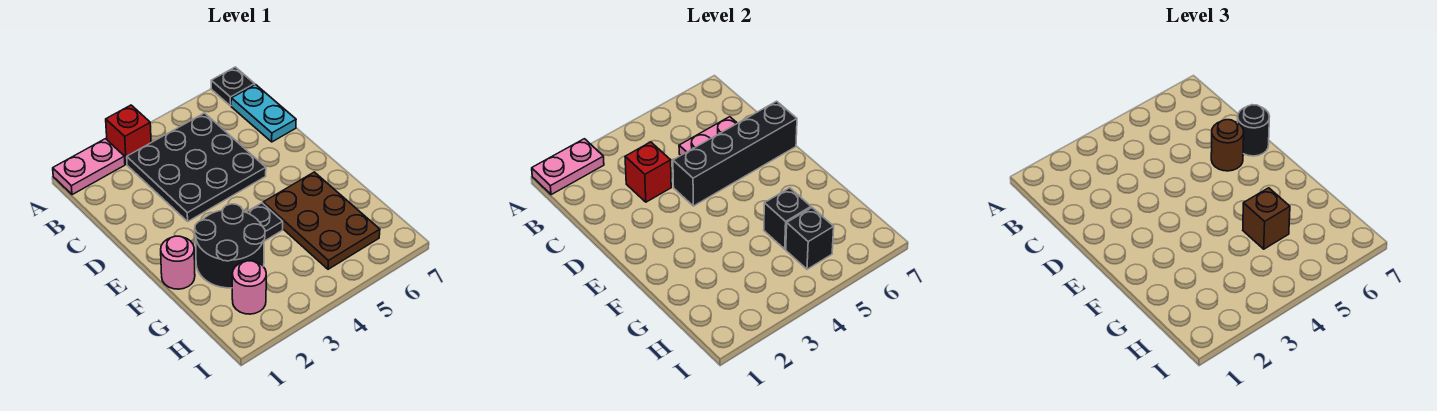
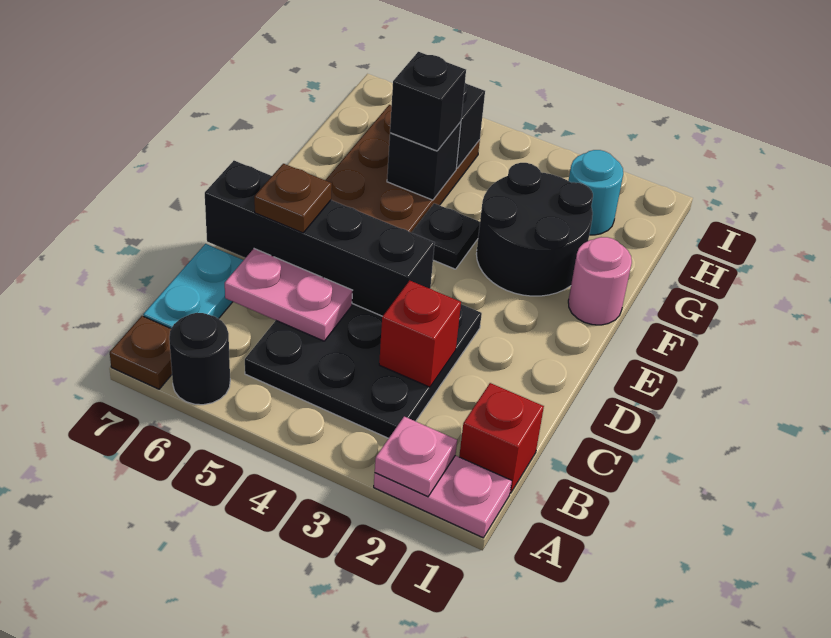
pink plate A1:A2 level 2 -> pink plate A2 level 2
red brick A3 level 1 -> red brick B1 level 1
black plate A7 level 1 -> brown plate A7 level 1
brown round brick D6 level 3 -> brown plate D6 level 3
black round brick D7 level 3 -> black round brick A6 level 1
brown brick G5 level 3 -> black brick G5 level 3
pink round brick H2 level 1 -> cyan round brick H2 level 1

